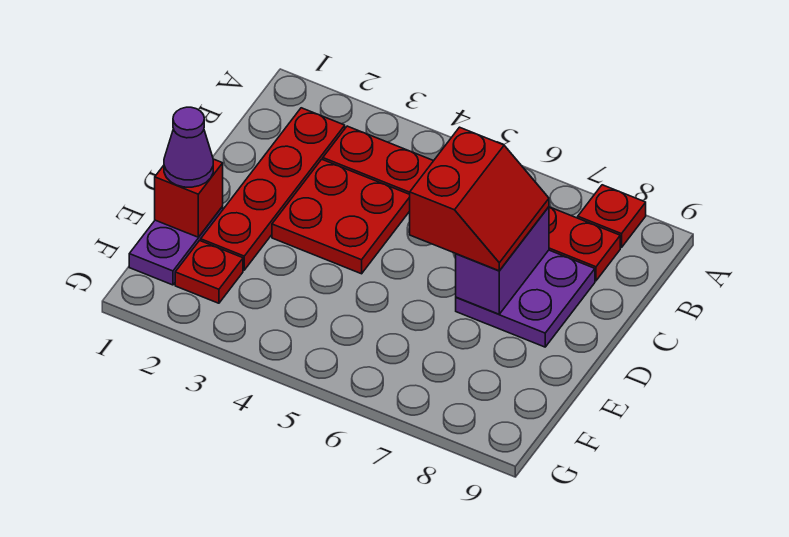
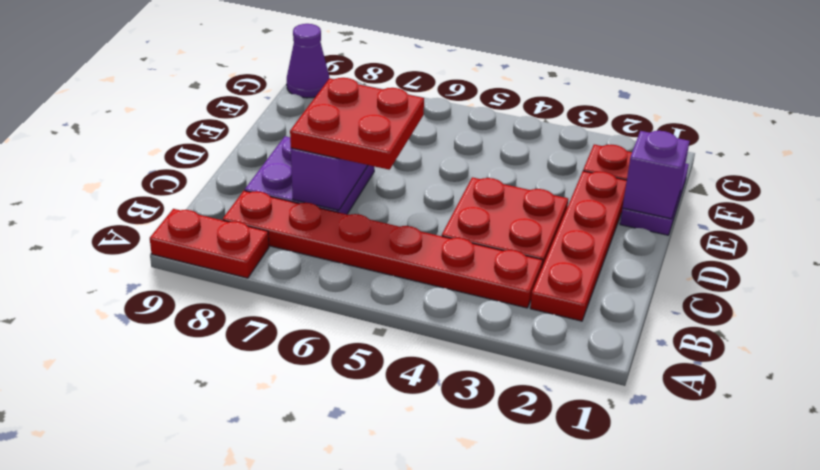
red plate A8 level 1 -> red plate A8:A9 level 1
red slope C6:D7 level 3 top 6 -> red plate C6:D7 level 3
red brick E1 level 2 -> purple brick E1 level 2
purple cone E1 level 3 -> purple cone G9 level 1

